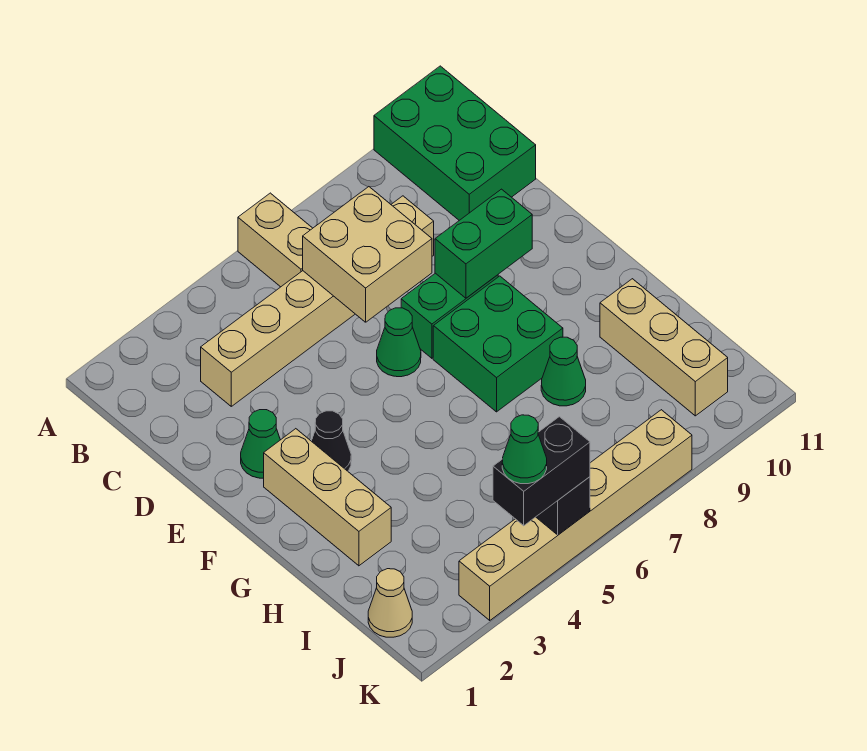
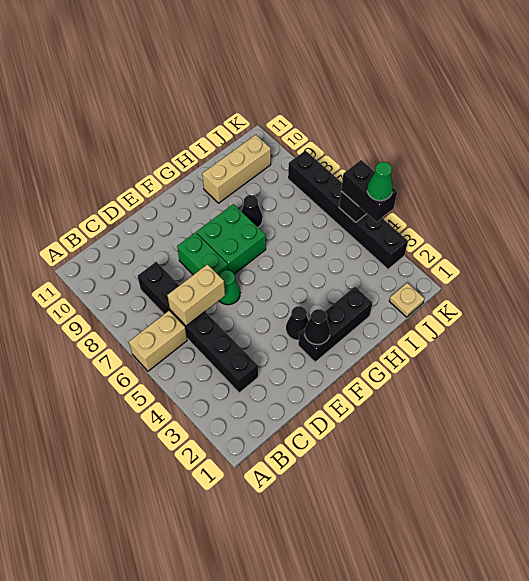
green brick A10:C11 level 1 -> none
tan brick C3:C8 level 1 -> black brick C3:C8 level 1
tan brick C6:D7 level 2 -> tan brick C6:D6 level 2
green cone E2 level 1 -> none
green brick E8:E9 level 2 -> none
tan brick F2:H2 level 1 -> black brick F2:H2 level 1
none -> black cone F2 level 2
green cone H8 level 1 -> black cone H8 level 1
tan cone J1 level 1 -> tan plate J1 level 1
tan brick K3:K8 level 1 -> black brick K3:K8 level 1

